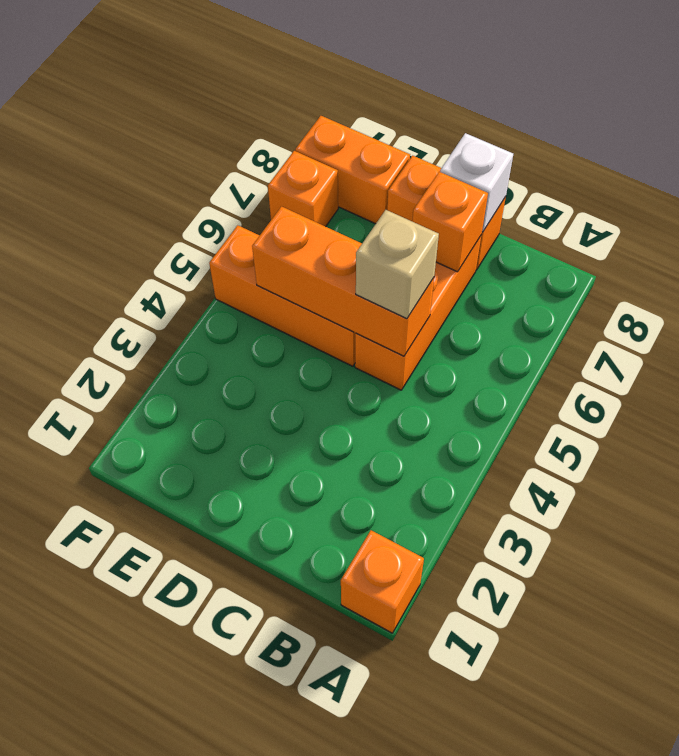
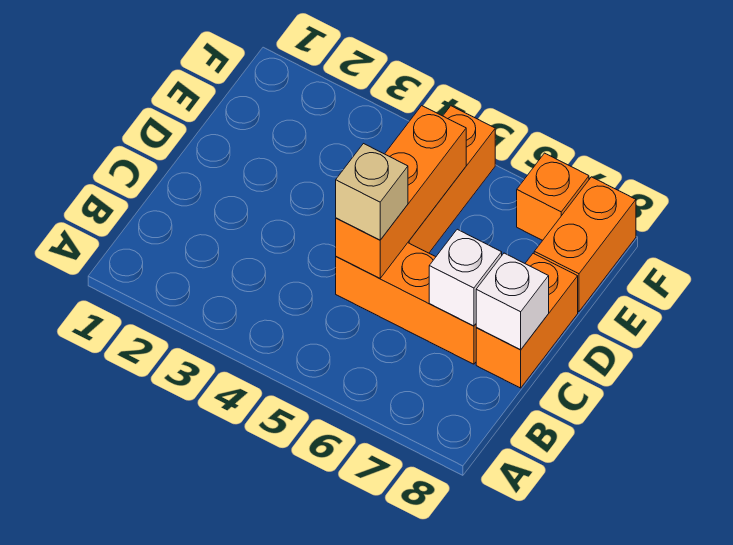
orange brick A1 level 1 -> none
orange brick C7 level 2 -> white brick C7 level 2

